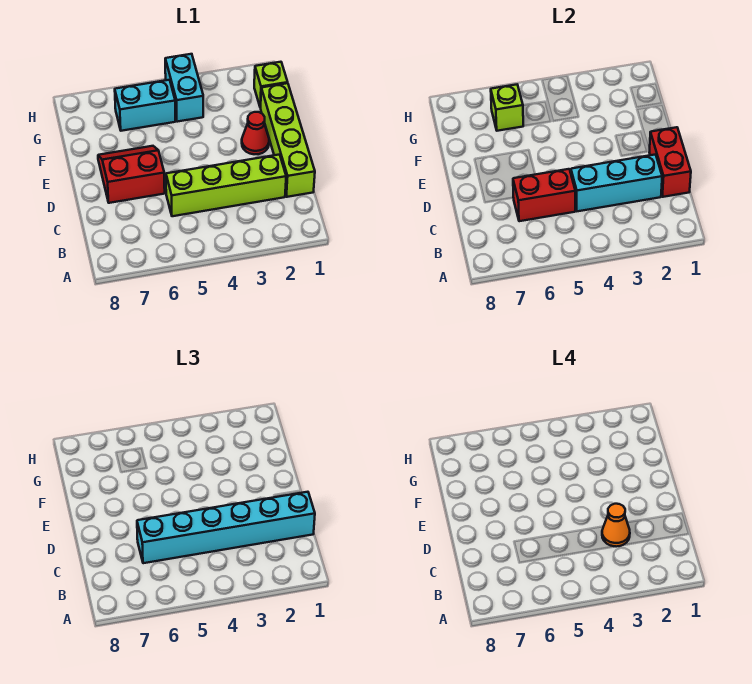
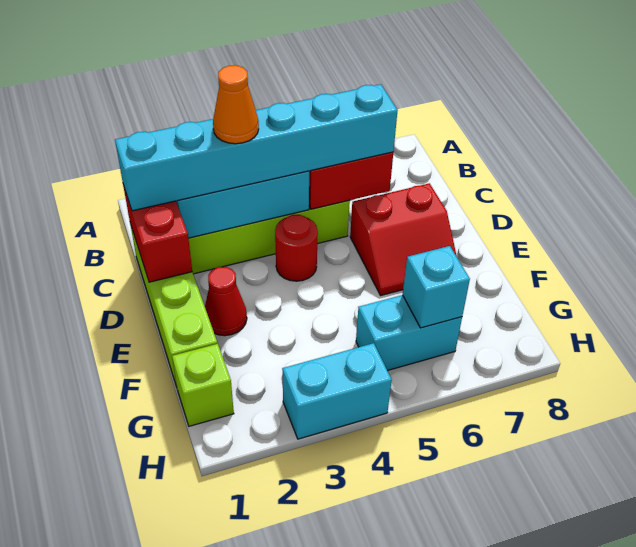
none -> red round brick D4 level 1
cyan brick G4:H4 level 1 -> cyan brick H3:H4 level 1
lime brick G6 level 2 -> cyan brick G6 level 2

